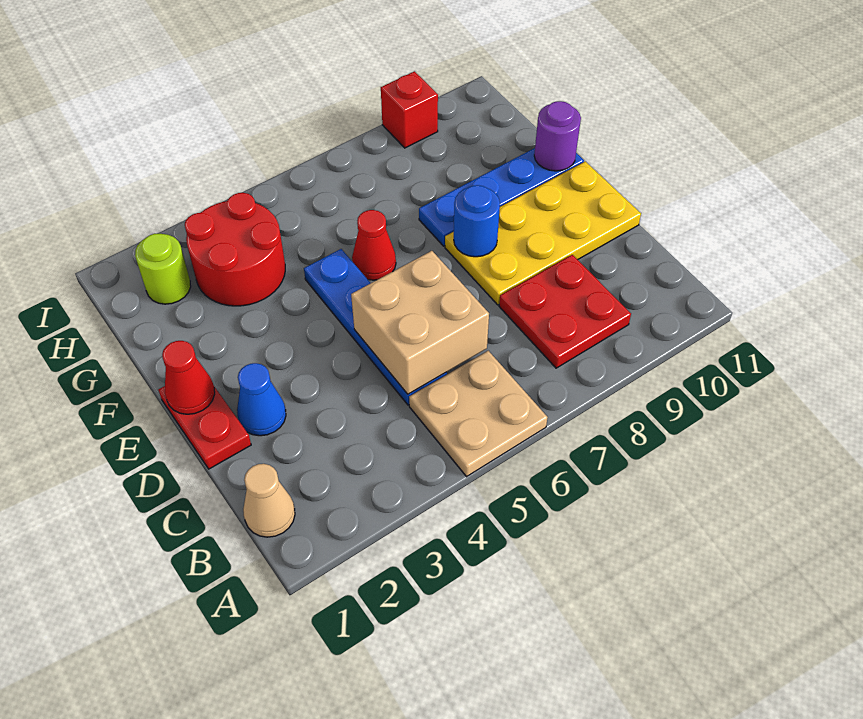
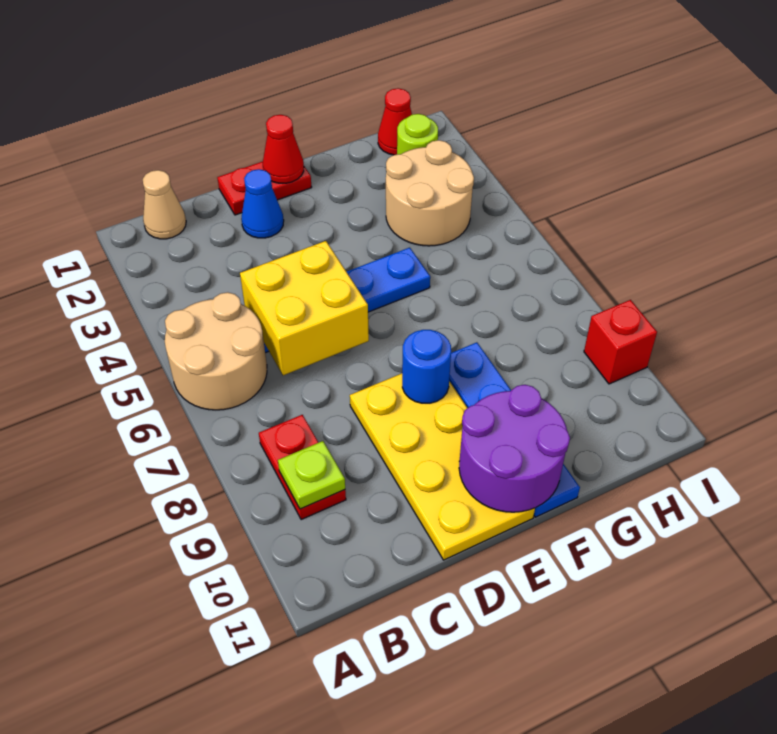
tan plate A5:B6 level 1 -> tan round brick A5:B6 level 1
red plate B8:C9 level 1 -> red plate B8:B9 level 1
none -> lime plate B9 level 2
tan brick C5:D6 level 2 -> yellow brick C5:D6 level 2
red cone F6 level 1 -> red cone H1 level 1
purple round brick F11 level 2 -> purple round brick E10:F11 level 2
red round brick G3:H4 level 1 -> tan round brick G3:H4 level 1

